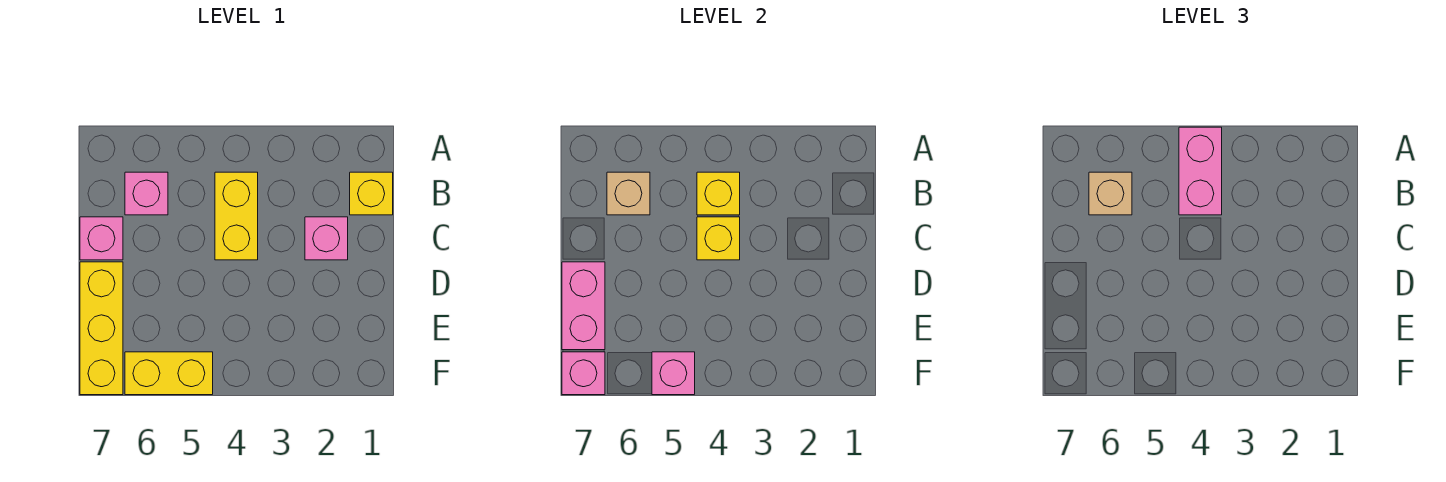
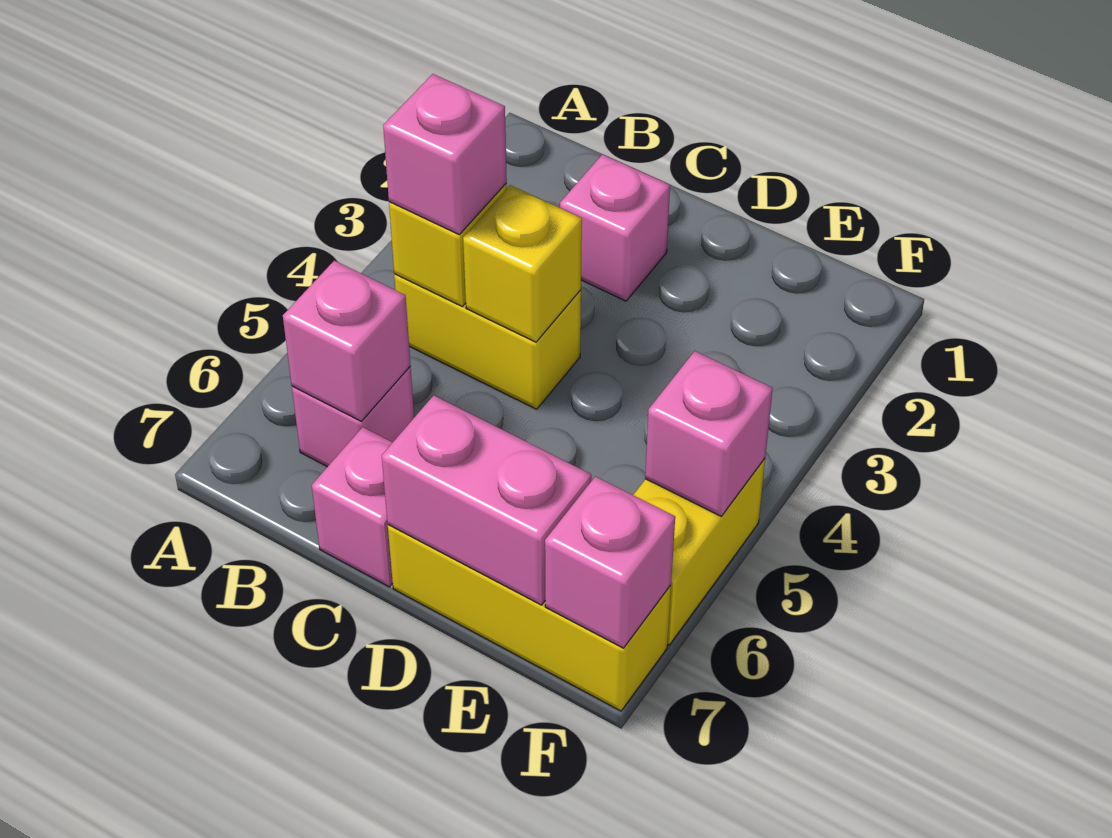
pink brick A4:B4 level 3 -> pink brick B4 level 3
yellow brick B1 level 1 -> none
tan brick B6 level 2 -> pink brick B6 level 2
tan brick B6 level 3 -> none

